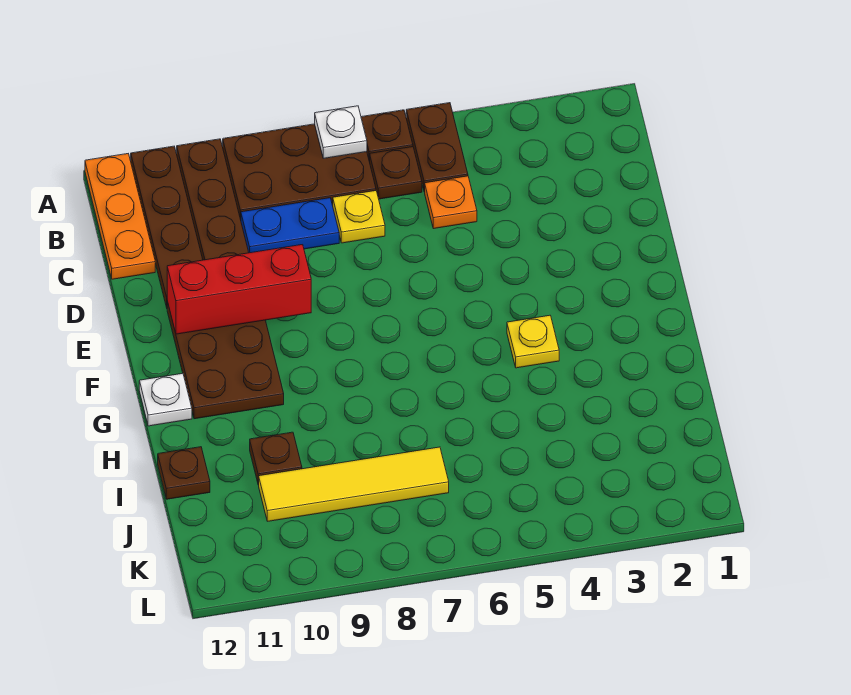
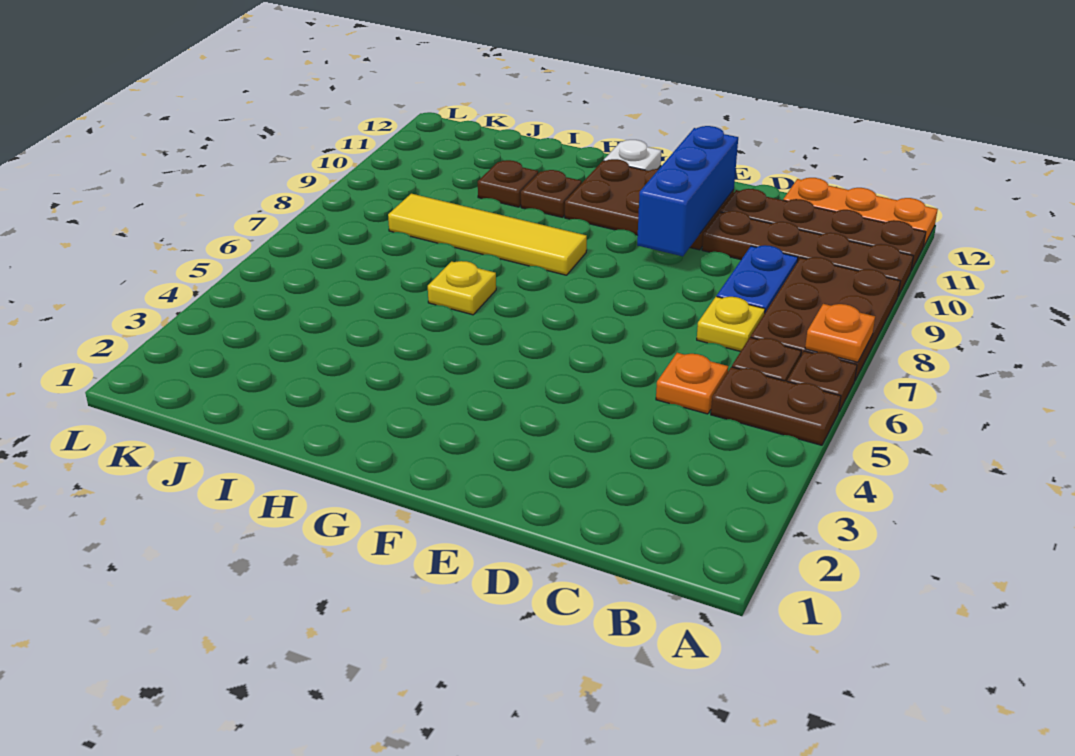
white plate A7 level 2 -> orange plate A7 level 2
red brick E9:E11 level 2 -> blue brick E9:E11 level 2
yellow plate G4 level 1 -> yellow plate H6 level 1
brown plate I12 level 1 -> brown plate H10 level 1
yellow tile J7:J10 level 1 -> yellow tile G8:J8 level 1

